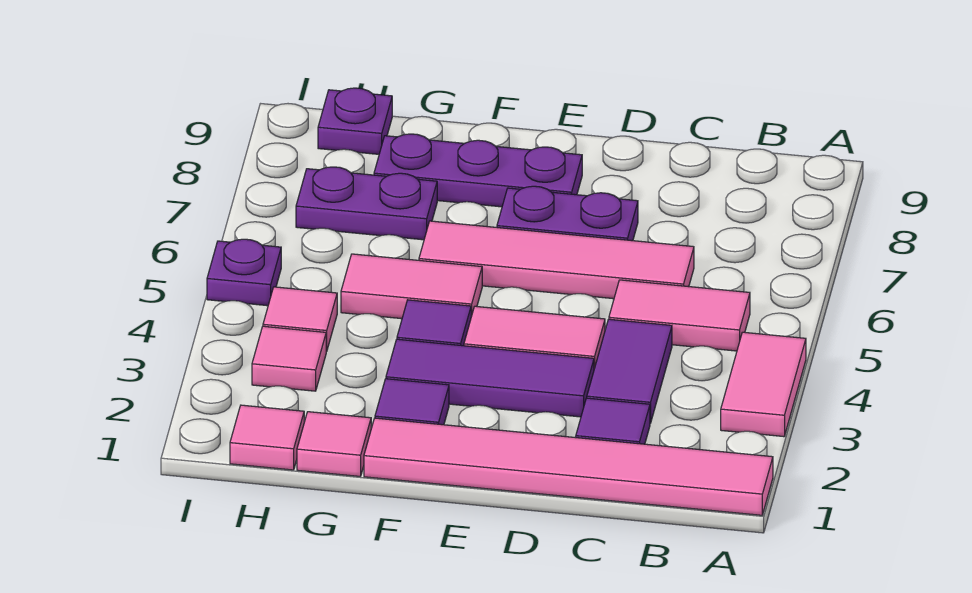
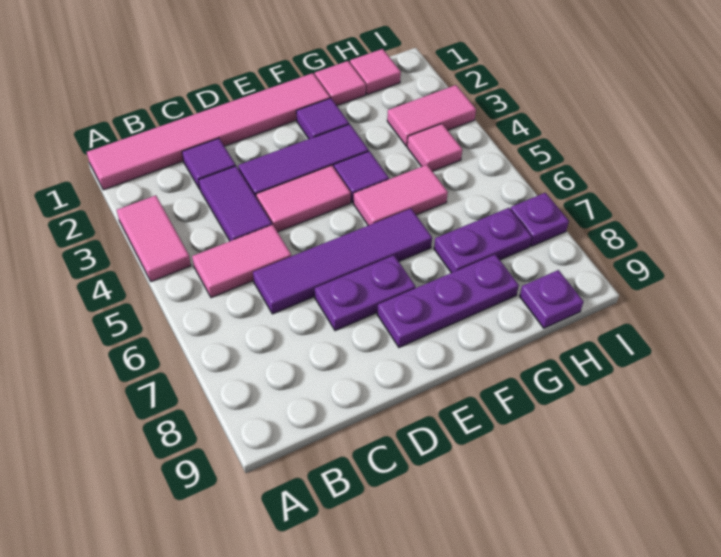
pink tile C6:F6 level 1 -> purple tile C6:F6 level 1
pink tile H3 level 1 -> pink tile H3:I3 level 1
purple plate I5 level 1 -> purple plate I7 level 1

